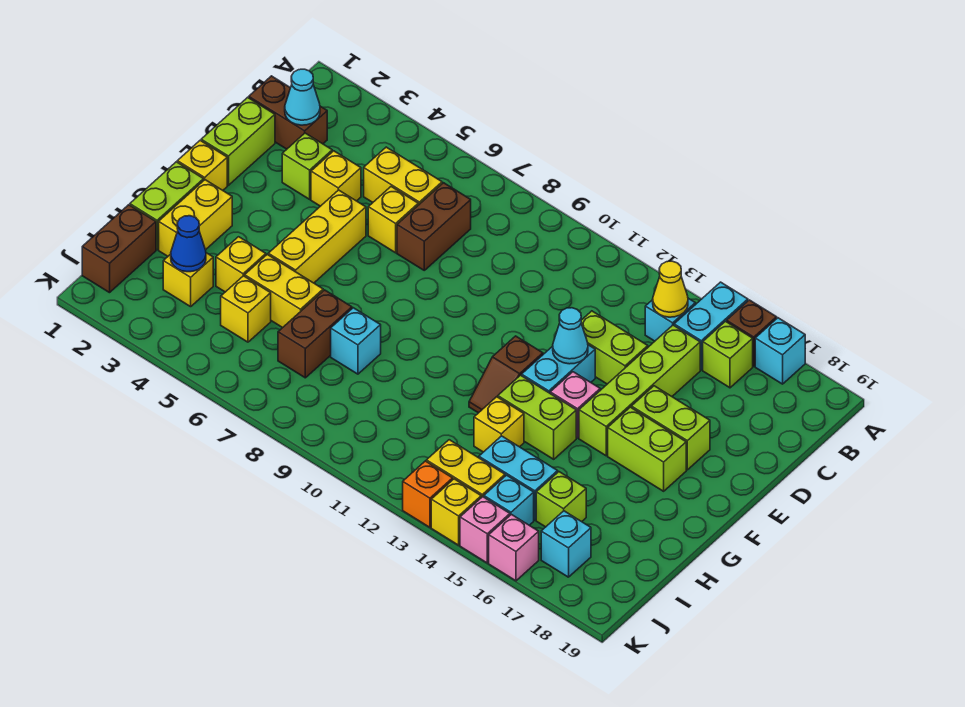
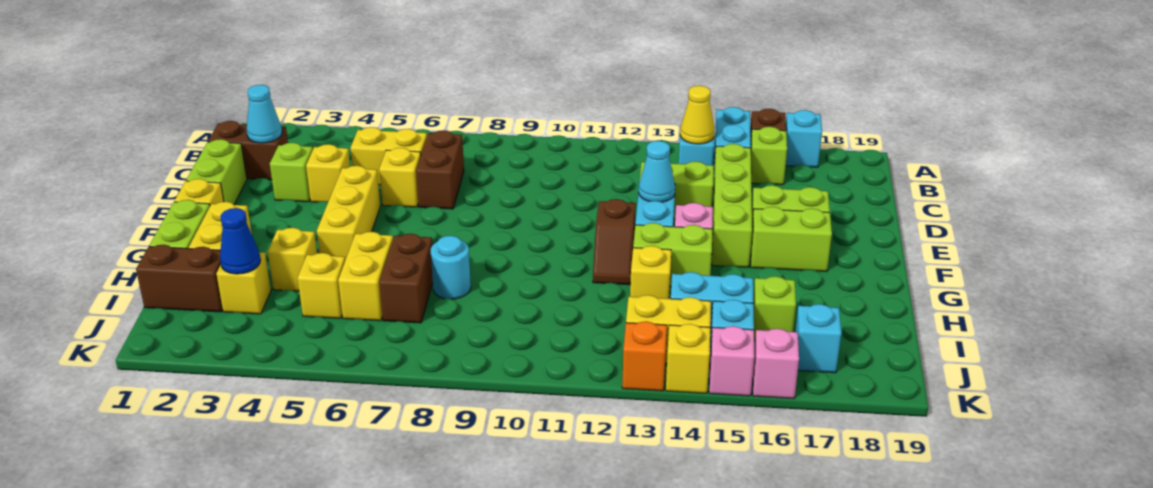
yellow brick H5:H6 level 1 -> yellow brick H6:I6 level 1
cyan brick H8 level 1 -> cyan round brick H8 level 1
brown brick I1:J1 level 1 -> brown brick I1:I2 level 1

